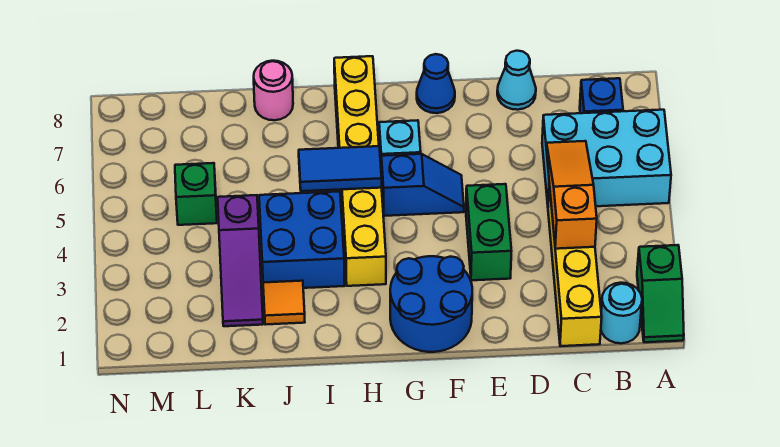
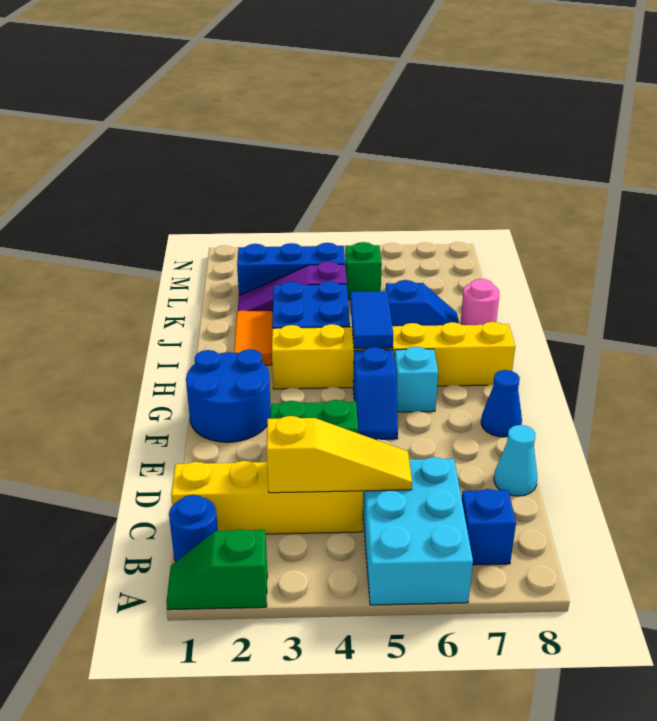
cyan round brick B1 level 1 -> blue round brick B1 level 1
orange slope C3:C5 level 2 top 3 -> yellow slope C3:C5 level 2 top 3
orange tile J2 level 1 -> orange tile I2:J2 level 1
none -> blue slope J6:J7 level 1 top 6
none -> blue brick L2:L4 level 1

